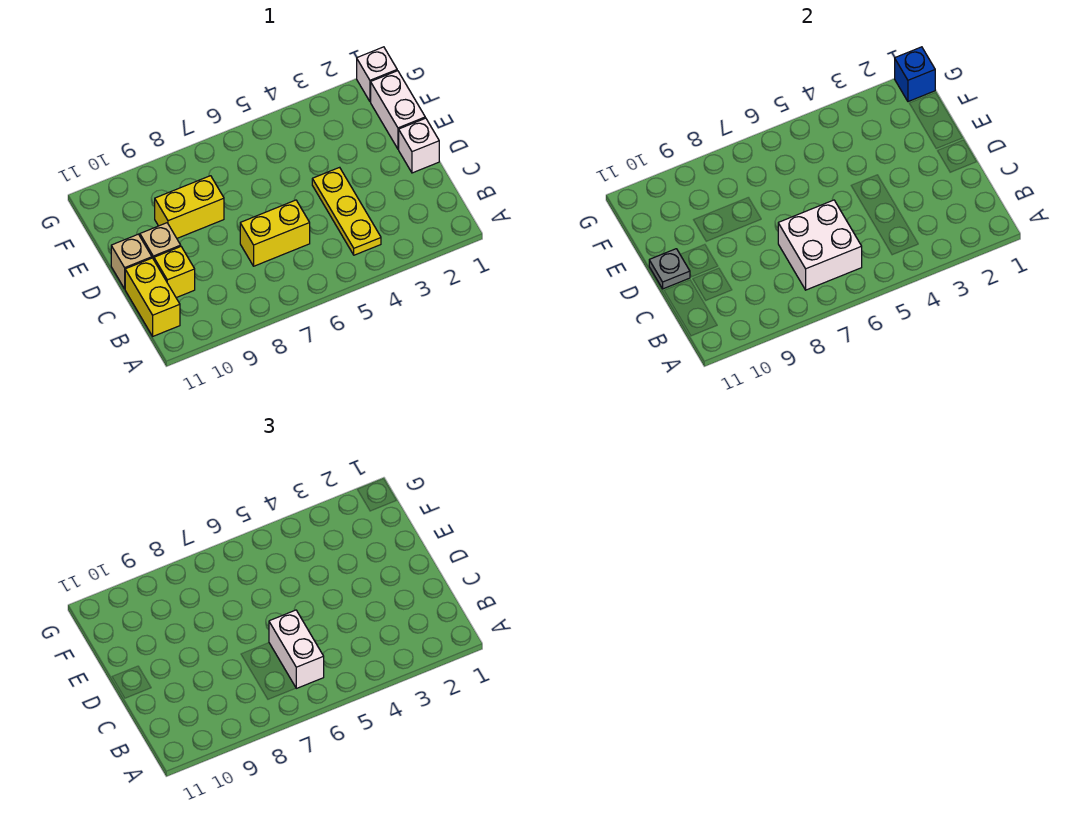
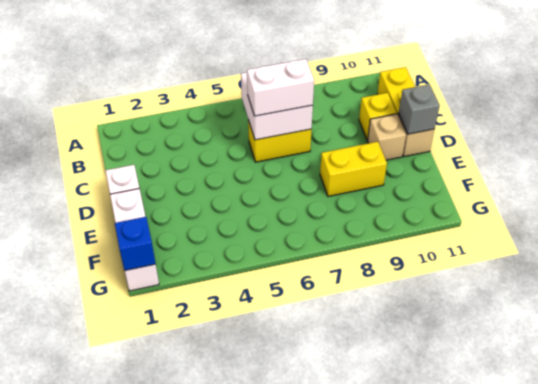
yellow plate B4:D4 level 1 -> none
white brick B6:C6 level 3 -> white brick C6:C7 level 3
grey plate D11 level 2 -> grey brick D11 level 2

